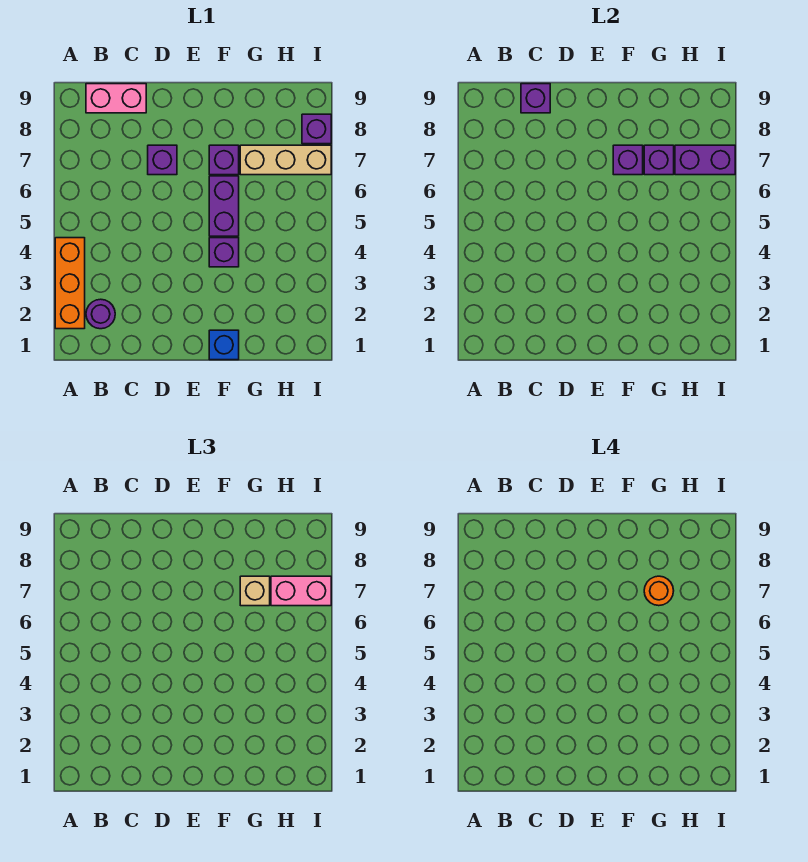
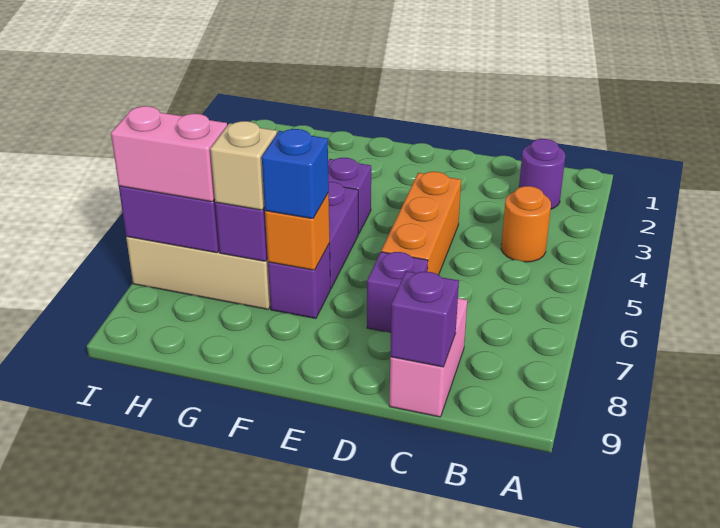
orange brick A2:A4 level 1 -> orange brick D4:D6 level 1
pink brick B9:C9 level 1 -> pink brick C8:C9 level 1
blue brick F1 level 1 -> blue brick F7 level 3
purple brick F7 level 2 -> orange brick F7 level 2
orange round brick G7 level 4 -> orange round brick B4 level 1
purple brick I8 level 1 -> none

